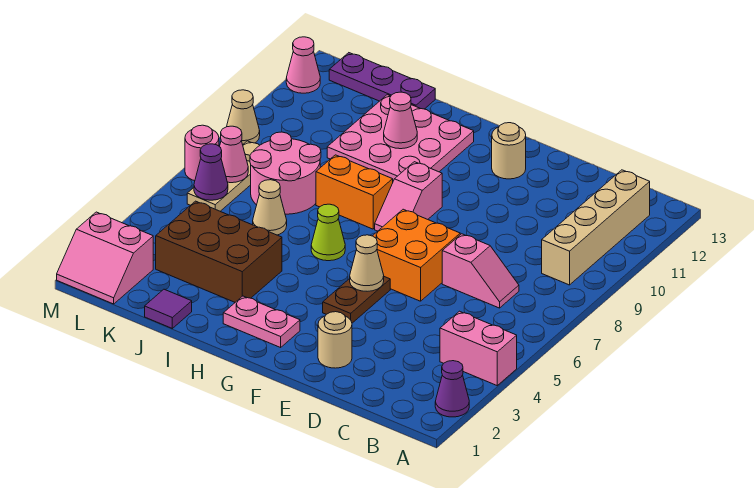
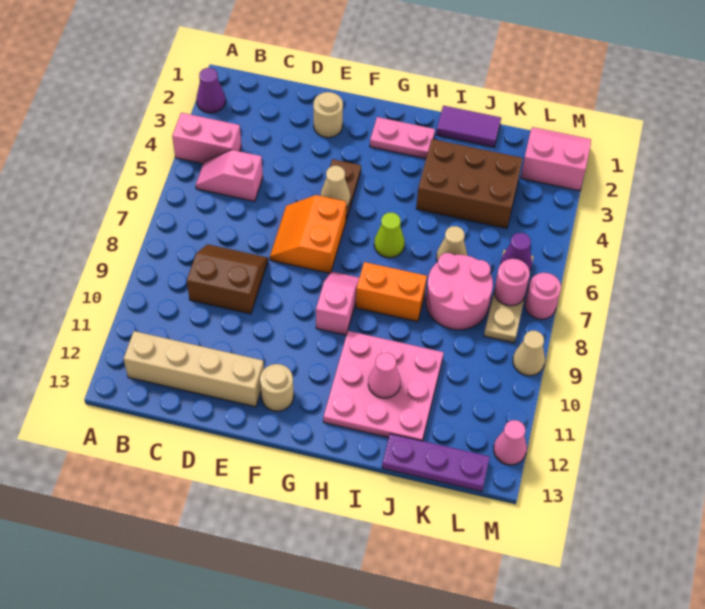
tan brick B9:B12 level 1 -> tan brick B12:E12 level 1
pink slope C7:D7 level 1 top D -> pink slope B5:C5 level 1 top C
none -> brown slope C8:D9 level 1 top 9
orange brick E6:F7 level 1 -> orange slope E6:F7 level 1 top F
purple tile J1 level 1 -> purple tile I1:J1 level 1
pink cone L7 level 2 -> pink round brick L7 level 2

